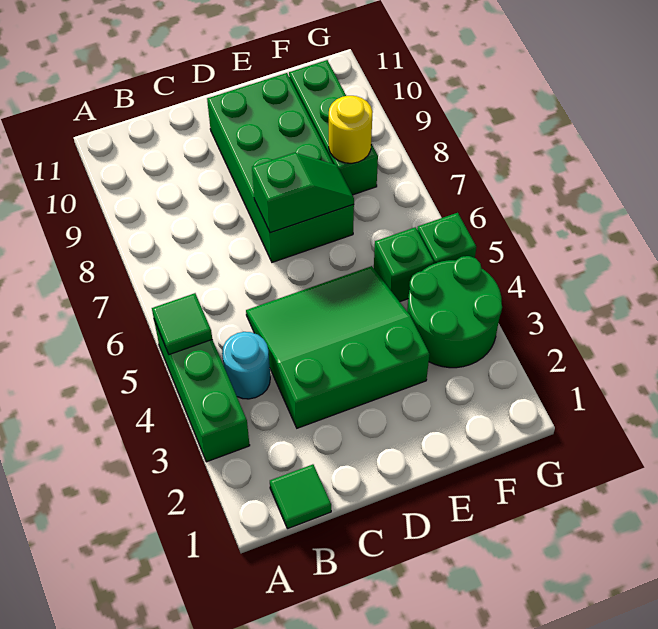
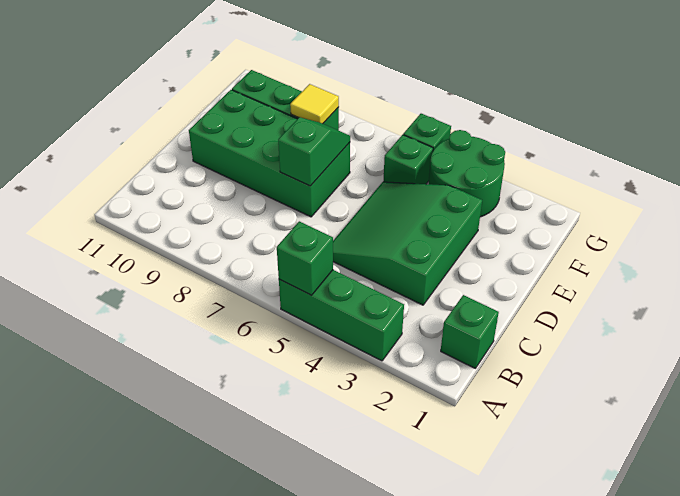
green tile A5 level 2 -> green brick A5 level 2
green tile B1 level 1 -> green brick B1 level 1
cyan round brick B4 level 1 -> none
yellow round brick F8 level 2 -> yellow tile F8 level 2

